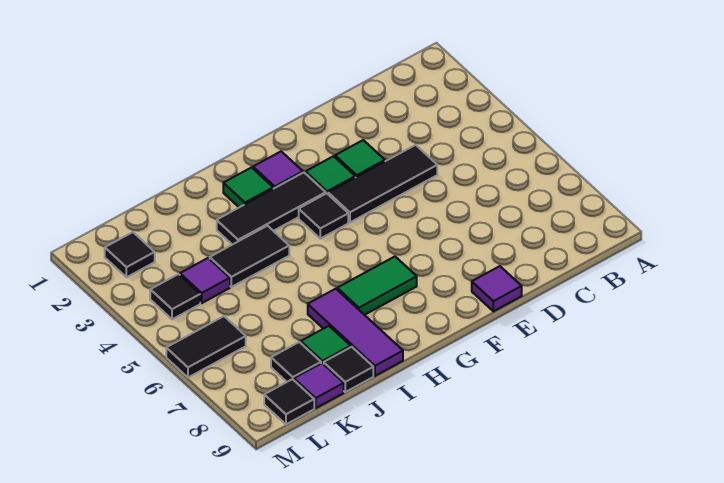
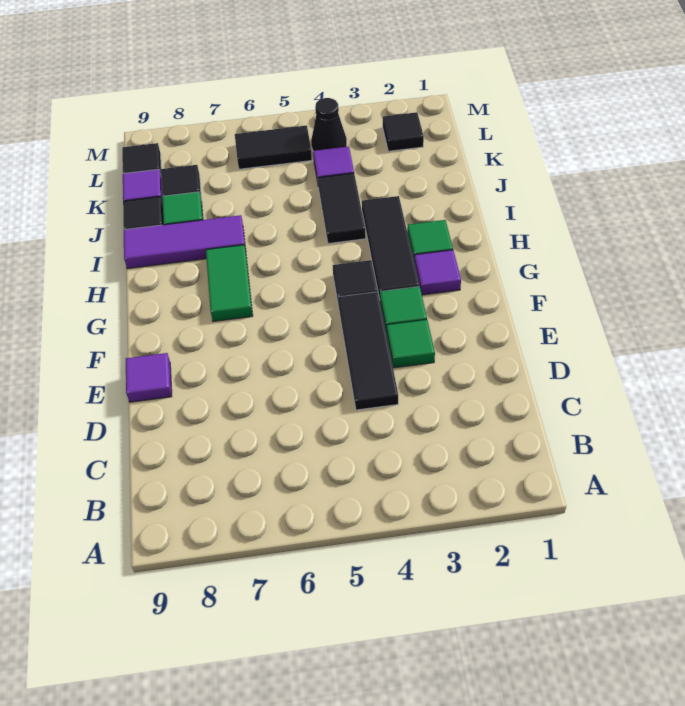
black tile L4 level 1 -> black cone L4 level 1
black tile L6:M6 level 1 -> black tile L5:L6 level 1

